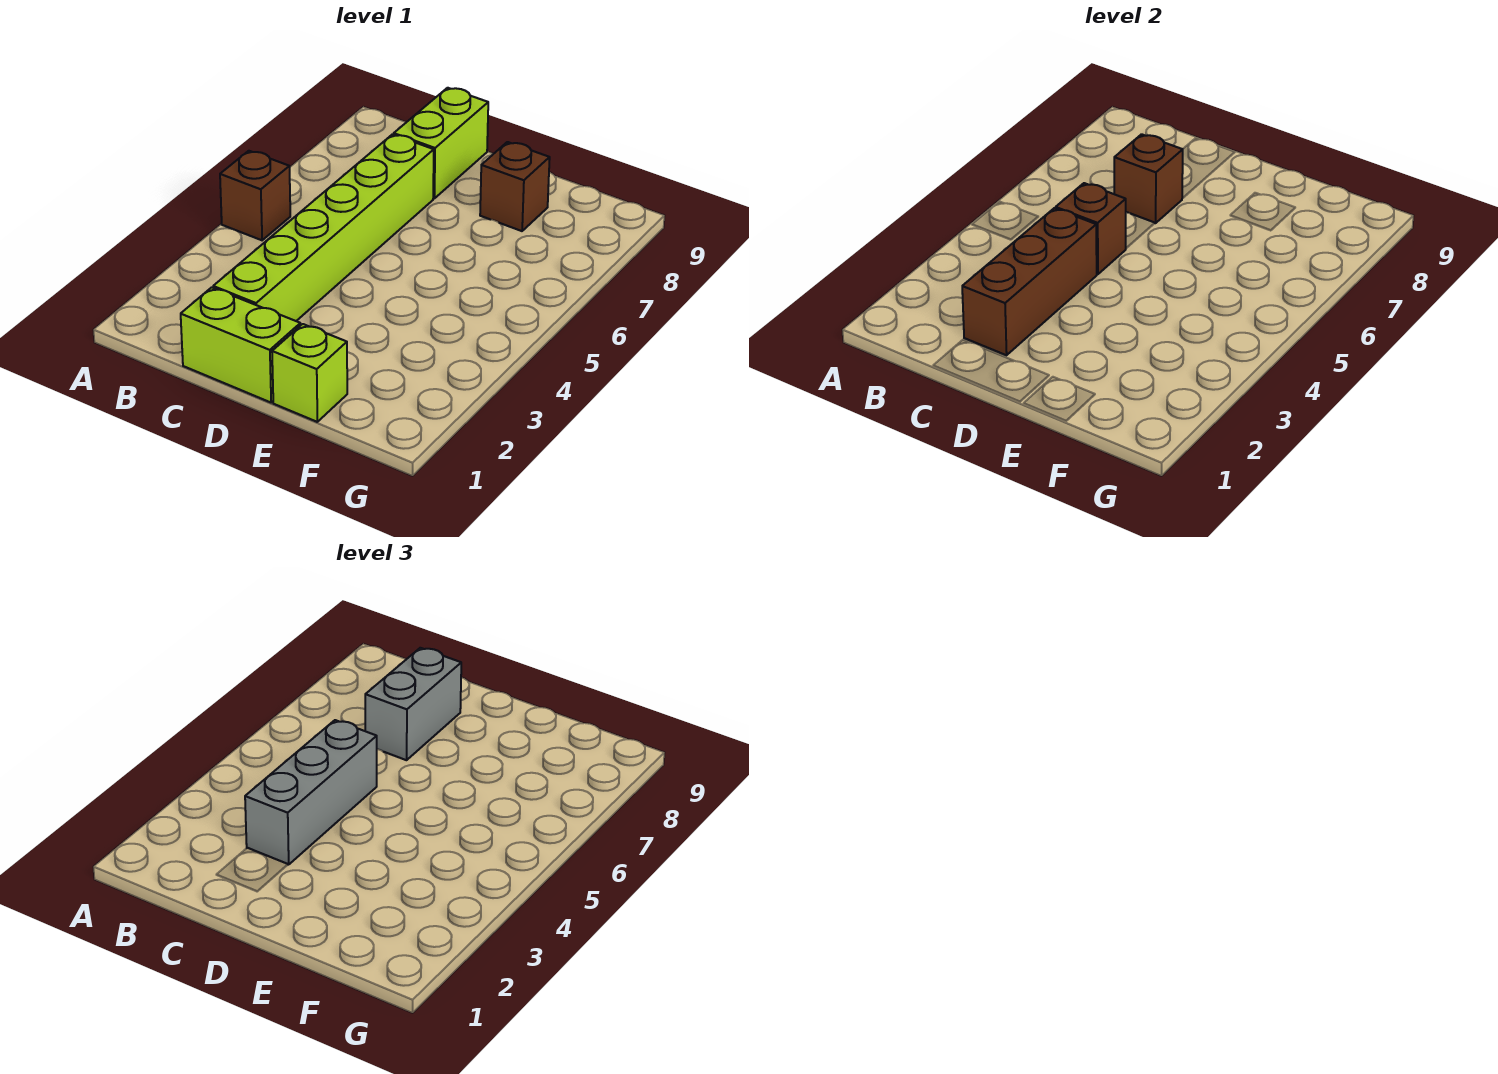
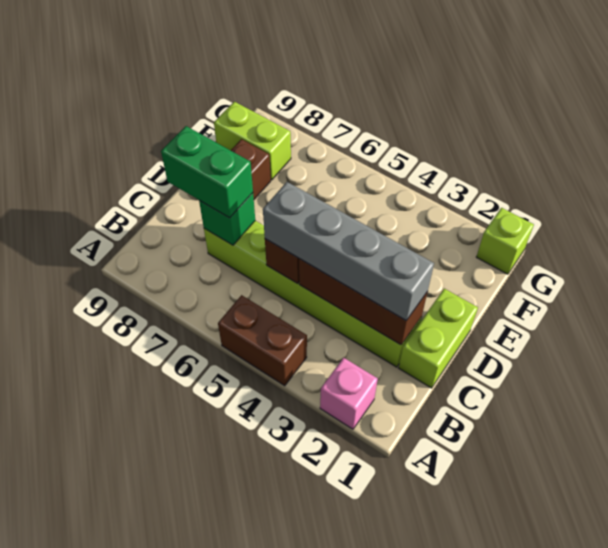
none -> pink brick A2 level 1
brown brick A5 level 1 -> brown brick A4:A5 level 1
grey brick C3:C5 level 3 -> grey brick C2:C5 level 3
brown brick C7 level 2 -> green brick C7 level 2
grey brick C7:C8 level 3 -> green brick C7:C8 level 3
lime brick C8:C9 level 1 -> lime brick F8:F9 level 1
lime brick E1 level 1 -> lime brick G1 level 1

